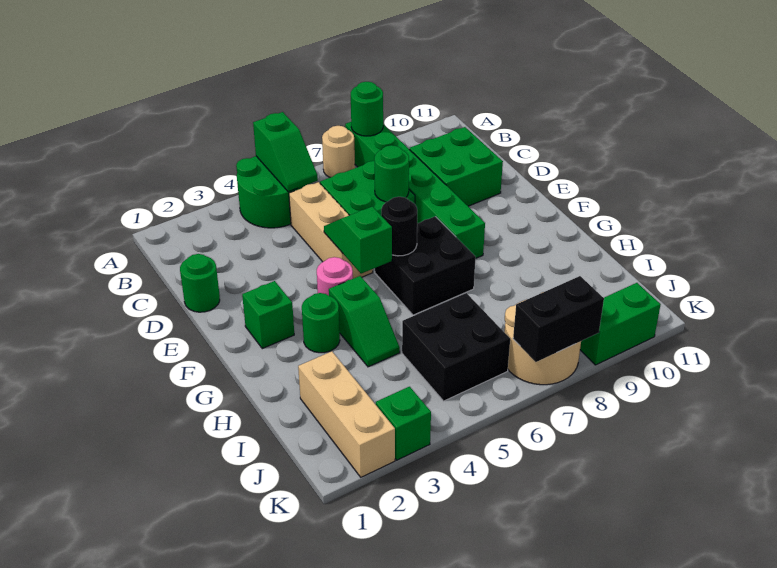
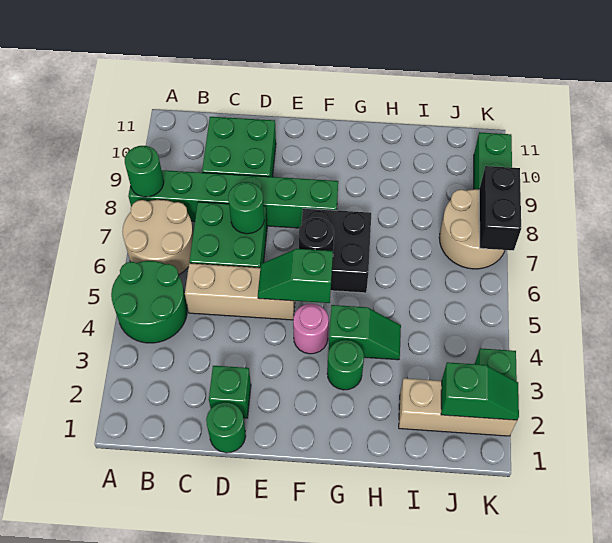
green slope A5:B5 level 2 top A -> green slope J2:K2 level 2 top J
tan round brick A7 level 1 -> tan round brick A6:B7 level 1
green brick F2 level 1 -> green brick D2 level 1
black brick I5:J6 level 1 -> none

